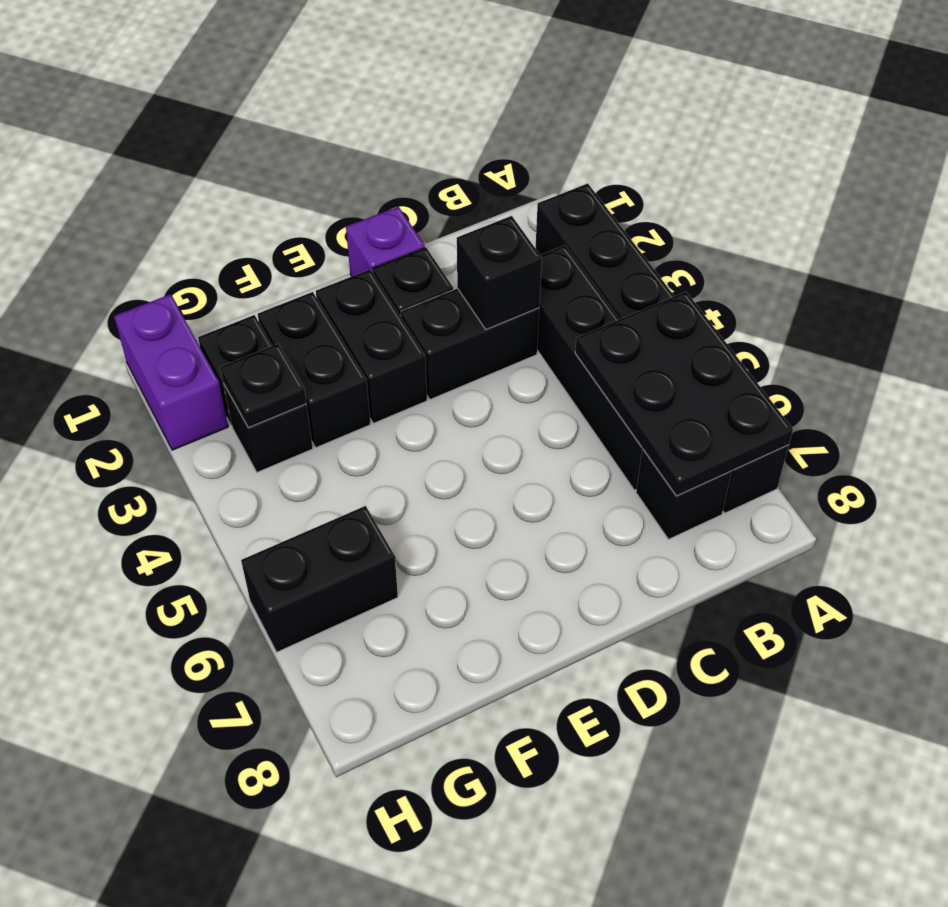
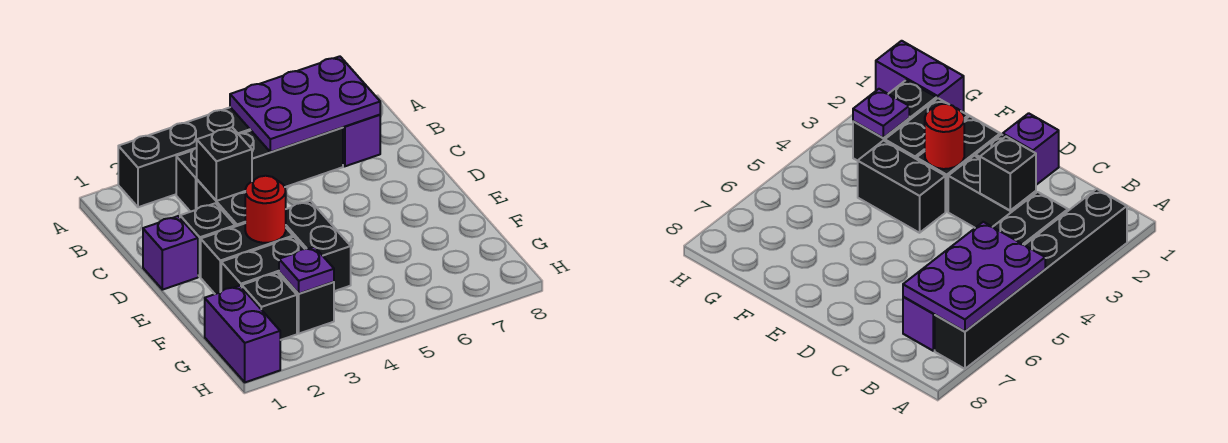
black plate A5:B7 level 2 -> purple plate A5:B7 level 2
black brick B7 level 1 -> purple brick B7 level 1
none -> red round brick E3 level 2
black plate G3 level 2 -> purple plate G3 level 2
black brick G6:H6 level 1 -> black brick E4:F4 level 1
purple brick H1:H2 level 1 -> purple brick G1:H1 level 1

